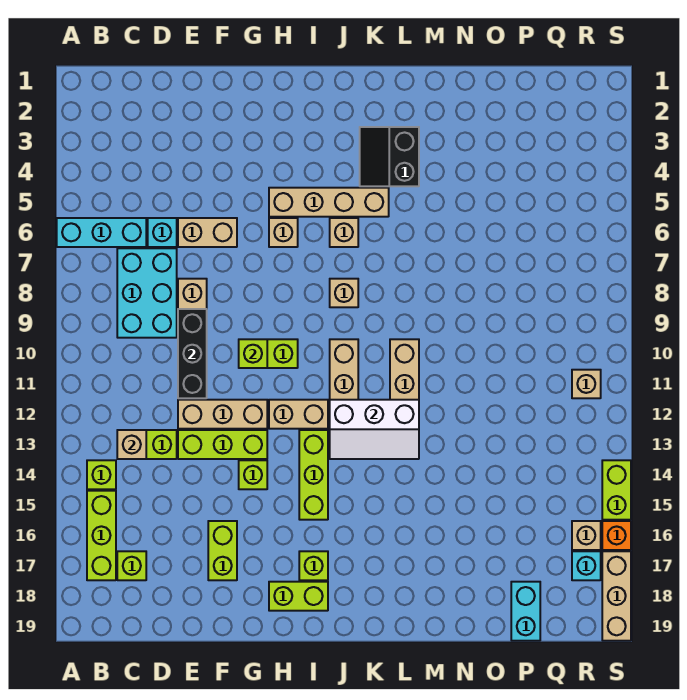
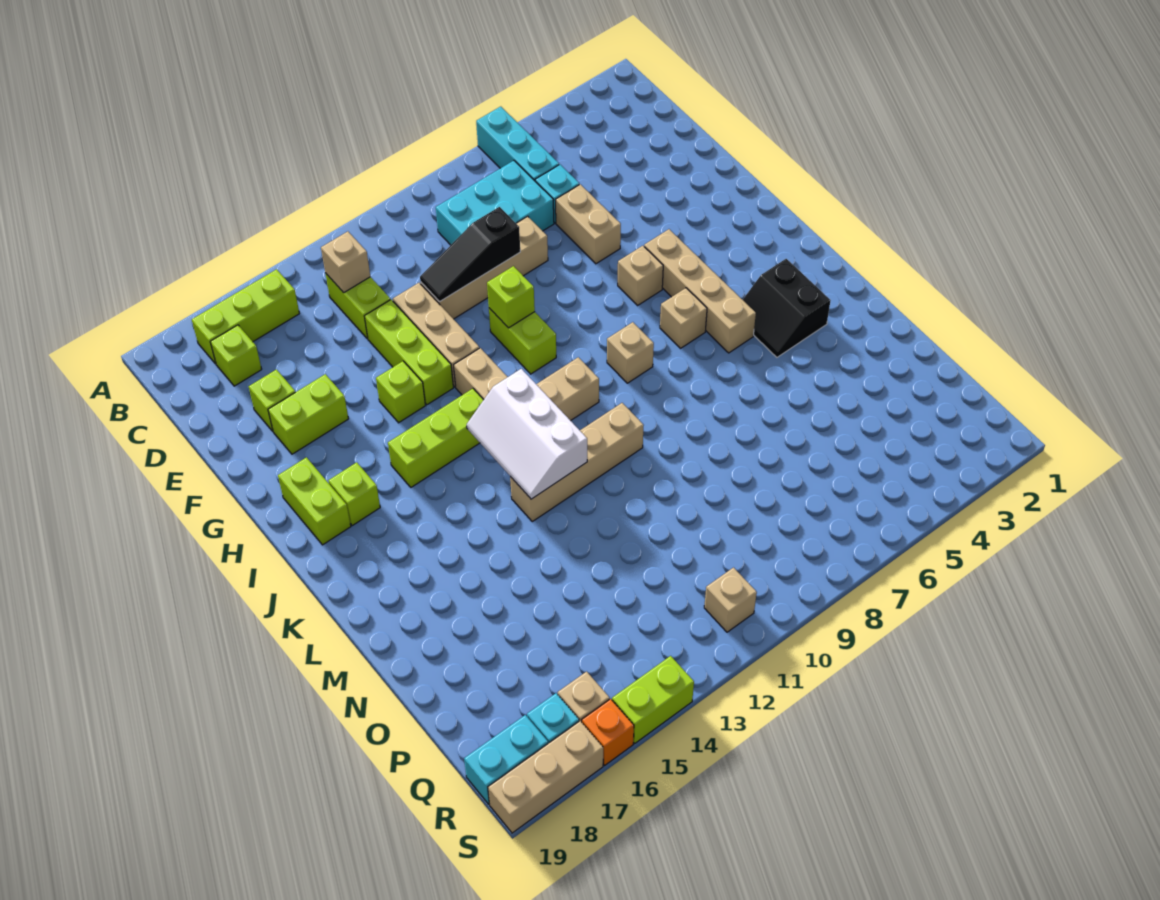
lime brick B14 level 1 -> lime brick E17 level 1
black brick E9:E11 level 2 -> black slope E9:E11 level 2 top 9
black slope K3:L4 level 1 top L -> black slope K3:L4 level 1 top 3
cyan brick P18:P19 level 1 -> cyan brick R18:R19 level 1

